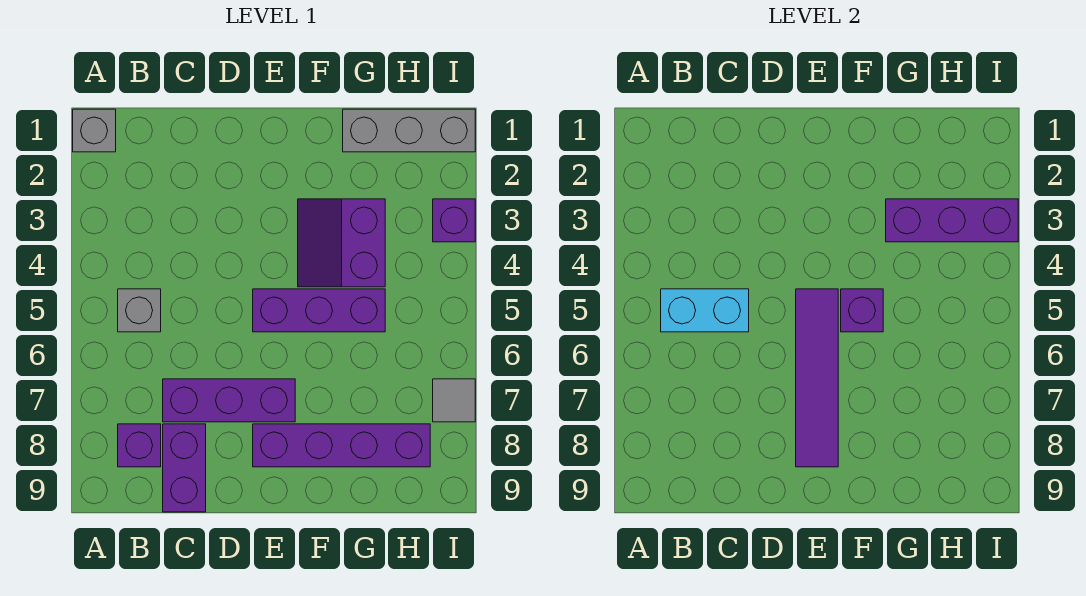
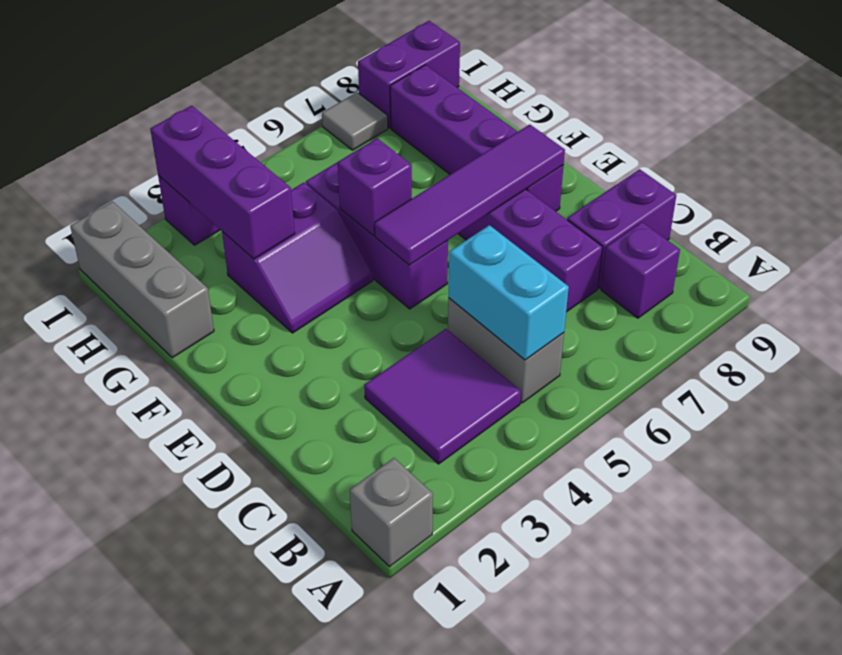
none -> purple tile B3:C4 level 1
grey brick B5 level 1 -> grey brick B5:C5 level 1
none -> purple brick I8:I9 level 1

